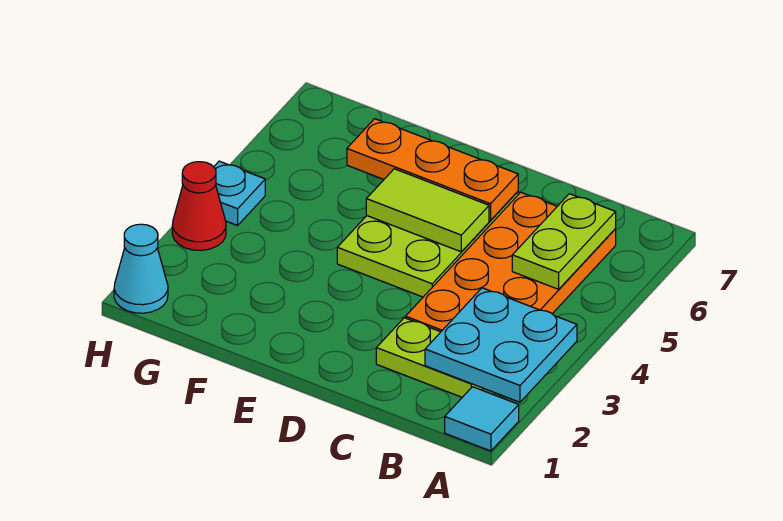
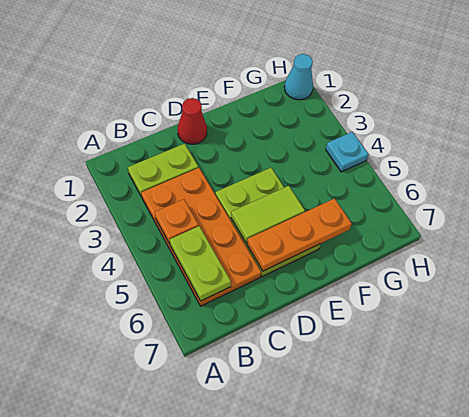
cyan tile A1 level 1 -> none
cyan plate A2:B3 level 2 -> none
none -> orange plate B4 level 2
red cone H3 level 1 -> red cone D1 level 1

